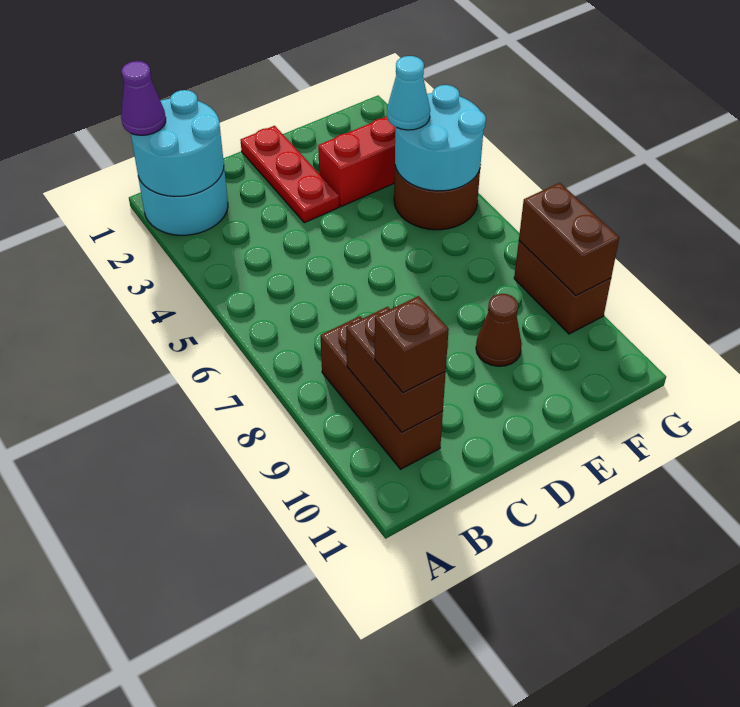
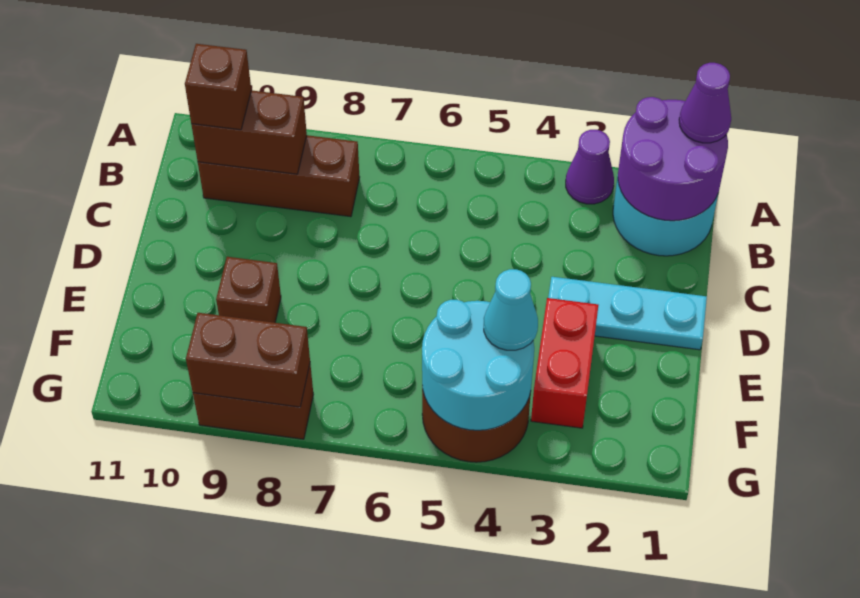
cyan round brick A1:B2 level 2 -> purple round brick A1:B2 level 2
none -> purple cone A3 level 1
red plate D1:D3 level 1 -> cyan plate D1:D3 level 1
brown cone E9 level 1 -> brown brick E9 level 1

